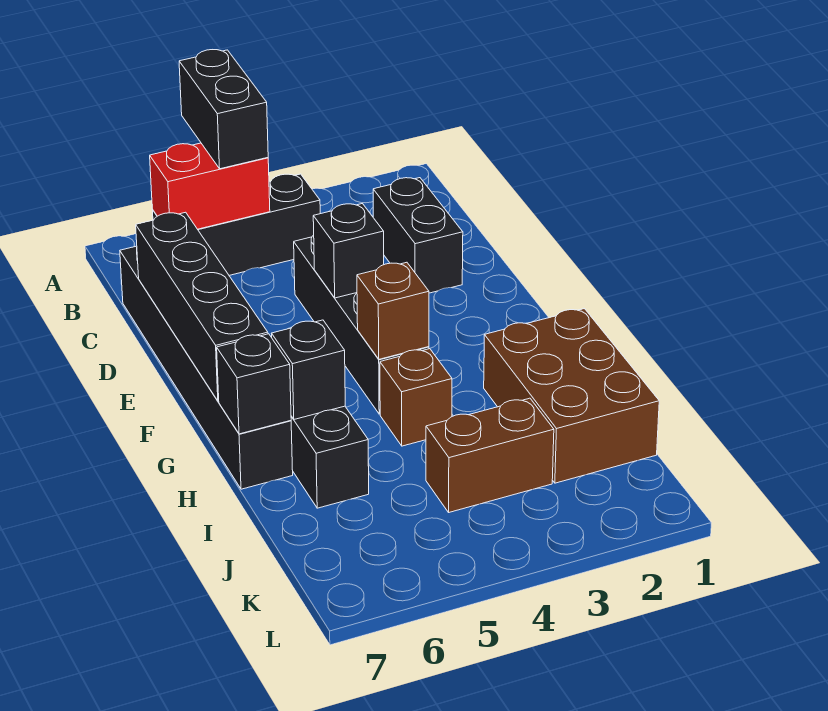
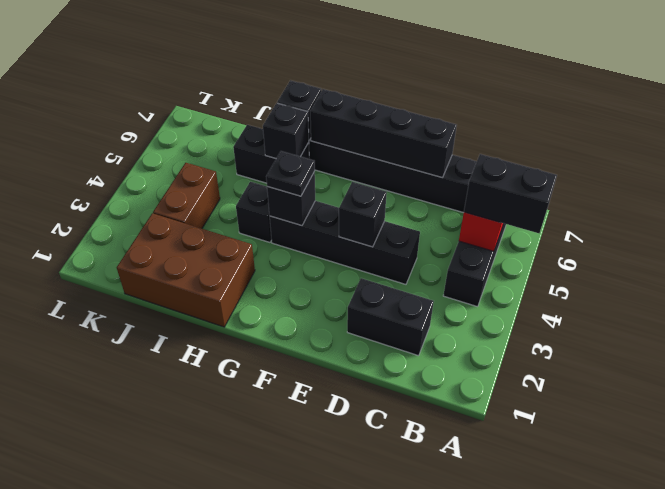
brown brick G4 level 2 -> black brick G4 level 2
none -> black plate G4 level 3
brown brick H4 level 1 -> black brick H4 level 1

